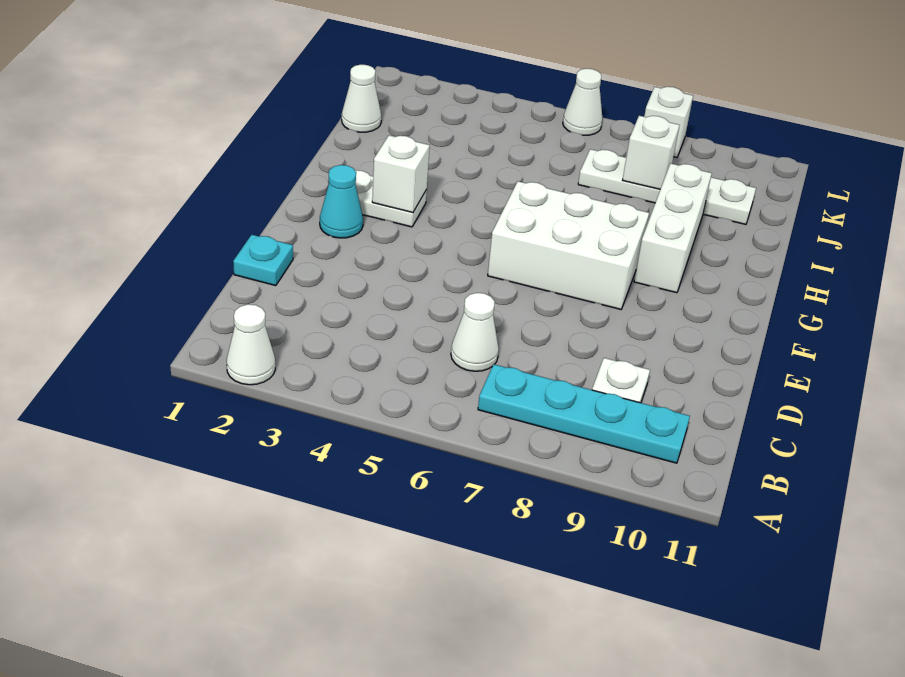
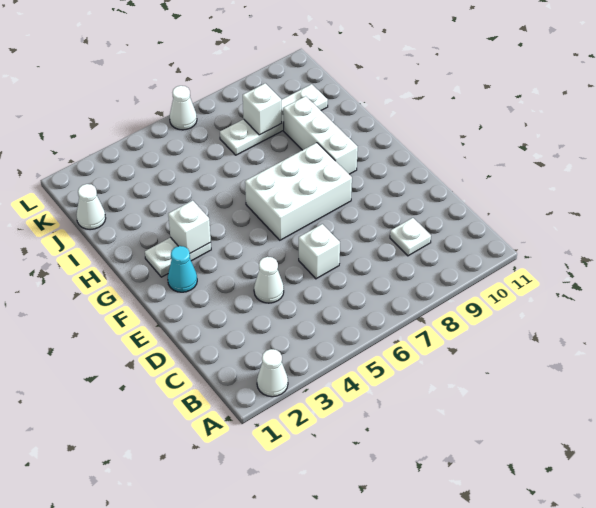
cyan plate B7:B10 level 1 -> none
white cone C6 level 1 -> white cone D4 level 1
cyan plate D1 level 1 -> none
white brick L8 level 1 -> white brick D6 level 1

